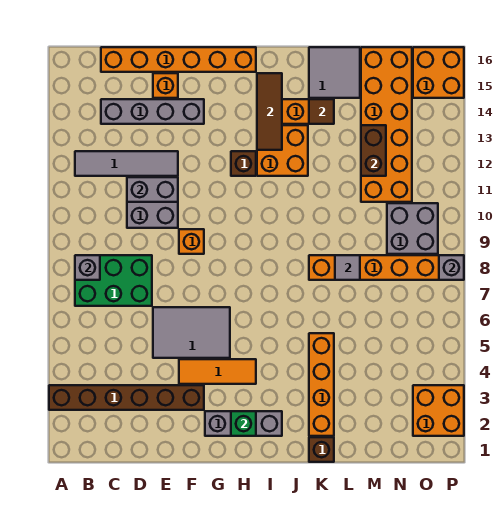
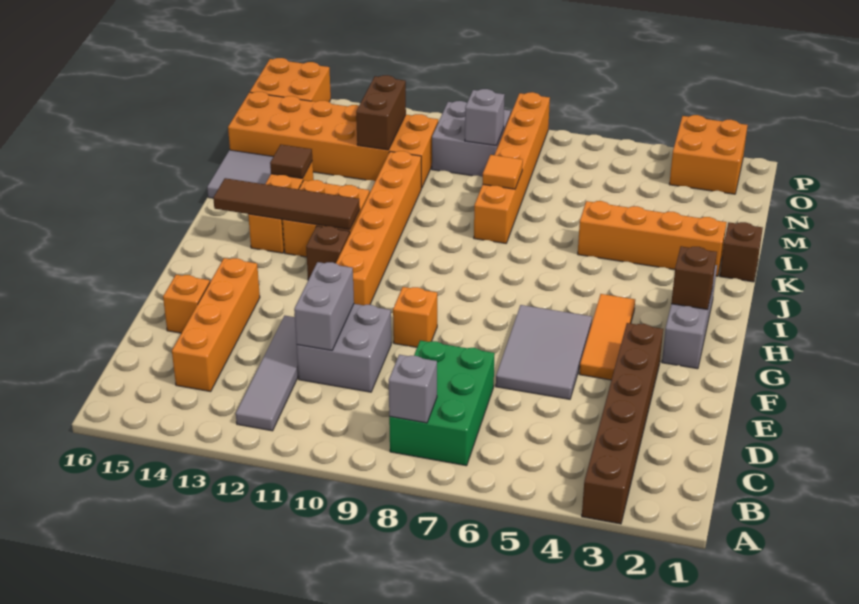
grey brick C14:F14 level 1 -> orange brick C14:F14 level 1
orange brick C16:H16 level 1 -> orange brick G11:L11 level 1
green brick H2 level 2 -> brown brick H2 level 2
brown tile I13:I15 level 2 -> brown tile I12:I15 level 2
grey tile L8 level 2 -> orange tile L8 level 2
brown brick M12:M13 level 2 -> brown brick M12:N12 level 2
grey brick P8 level 2 -> grey brick N9 level 2

